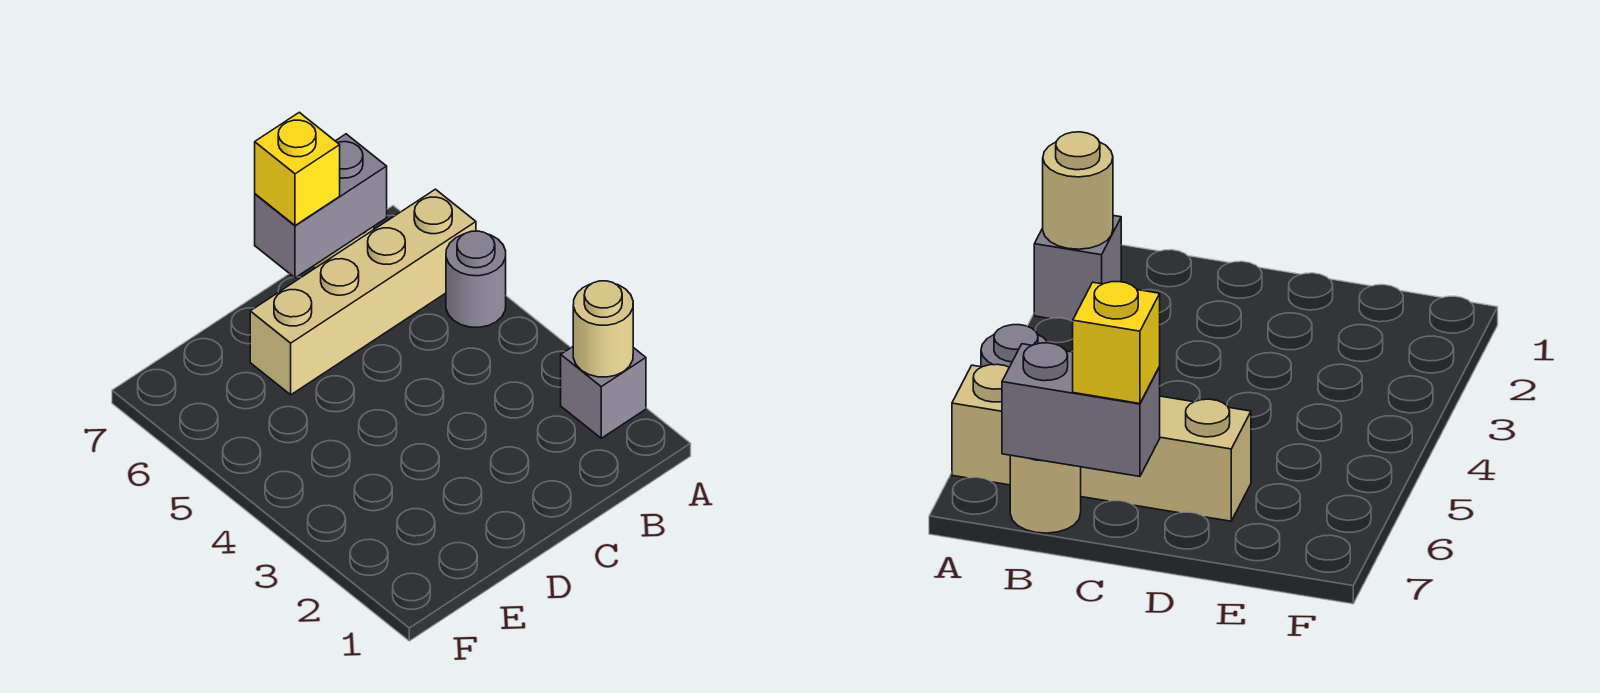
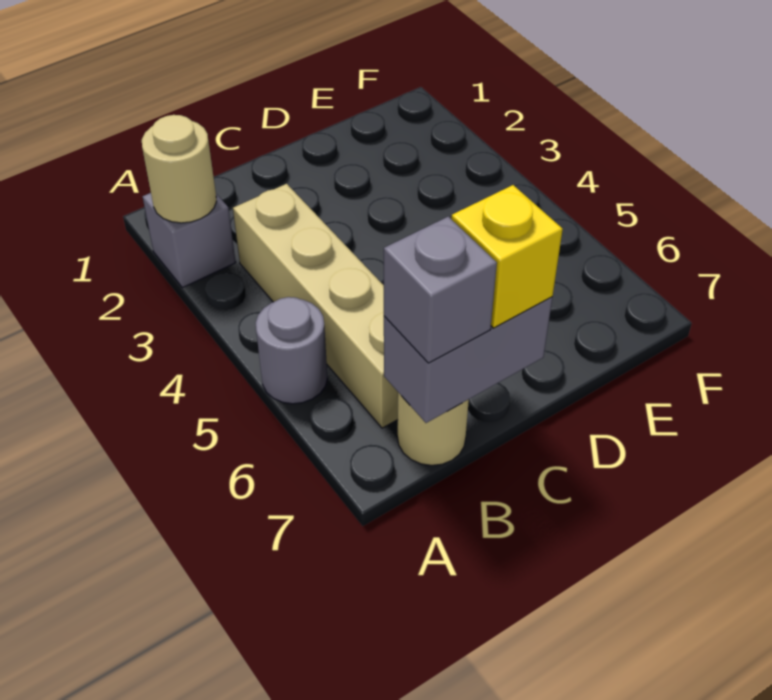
tan brick A6:D6 level 1 -> tan brick B3:B6 level 1
none -> grey brick B7 level 3

